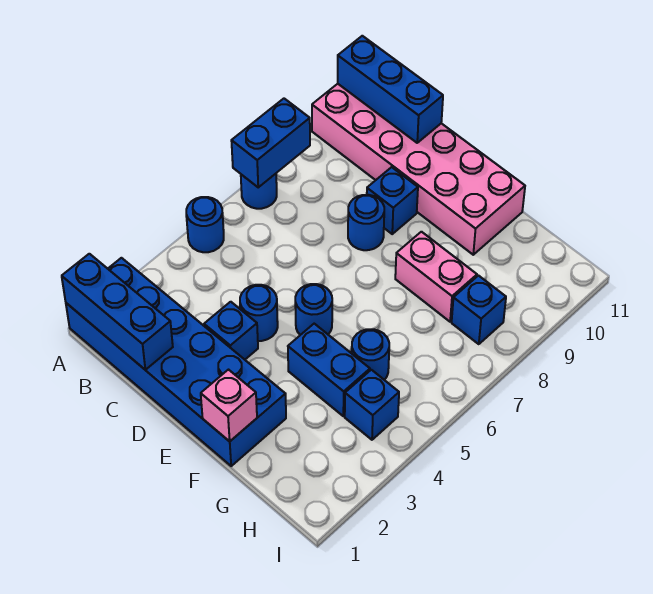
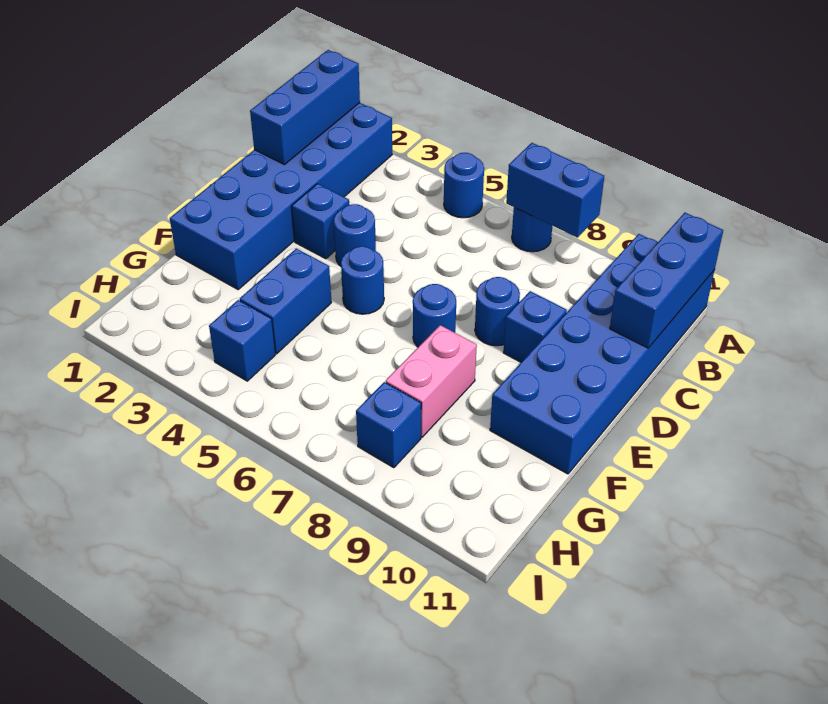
pink brick A10:F11 level 1 -> blue brick A10:F11 level 1
pink brick F1 level 2 -> none
blue round brick G5 level 1 -> blue round brick E7 level 1

